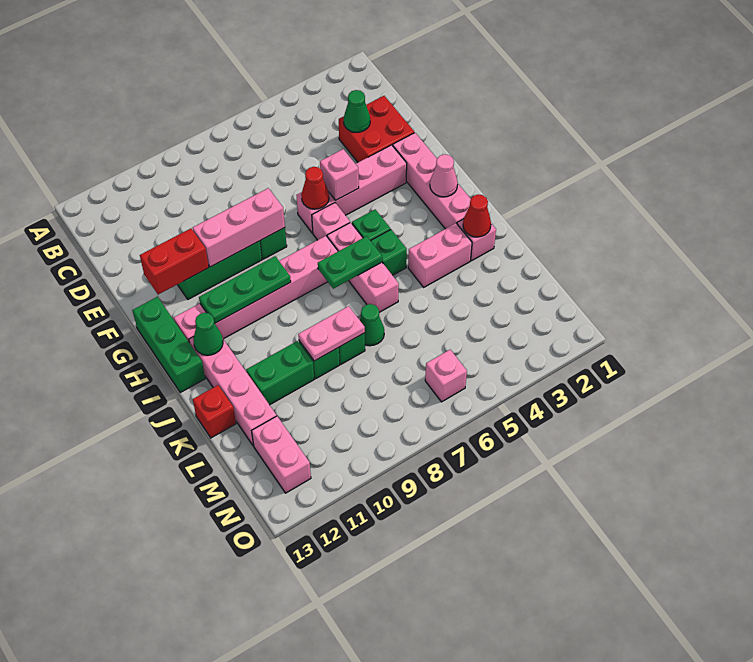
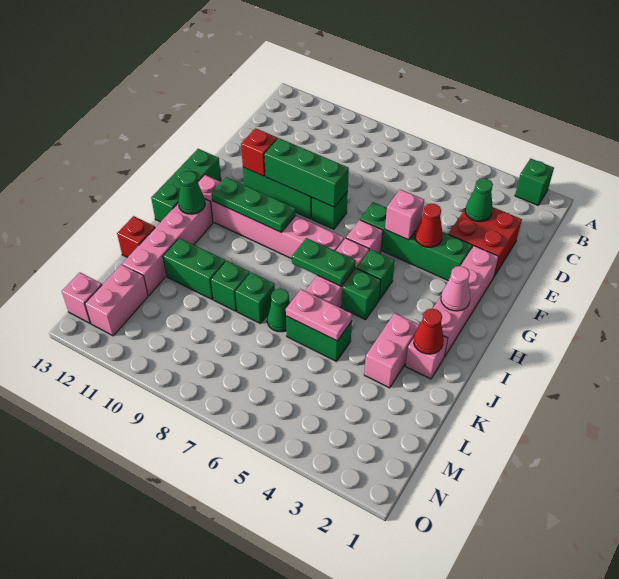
none -> green brick A2 level 1
pink brick F3:F6 level 1 -> green brick F3:F6 level 1
red cone F6 level 2 -> red cone F4 level 2
pink brick F8:F10 level 2 -> green brick F8:F10 level 2
red brick F11:F12 level 2 -> red brick F11 level 2
pink brick J3:J4 level 1 -> pink brick J3:K3 level 1
none -> green brick K5:K6 level 1
pink plate K8:K9 level 2 -> pink plate K5:K6 level 2
pink brick N6 level 1 -> pink brick N13 level 1

